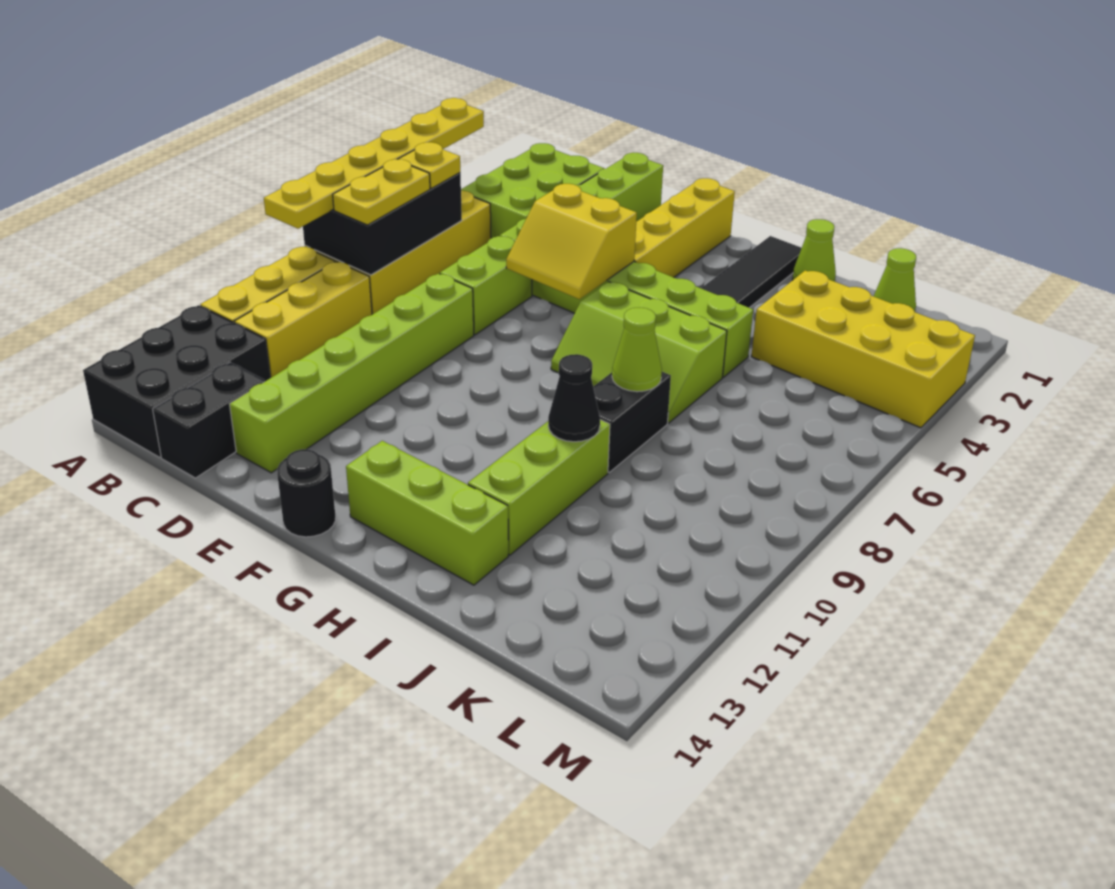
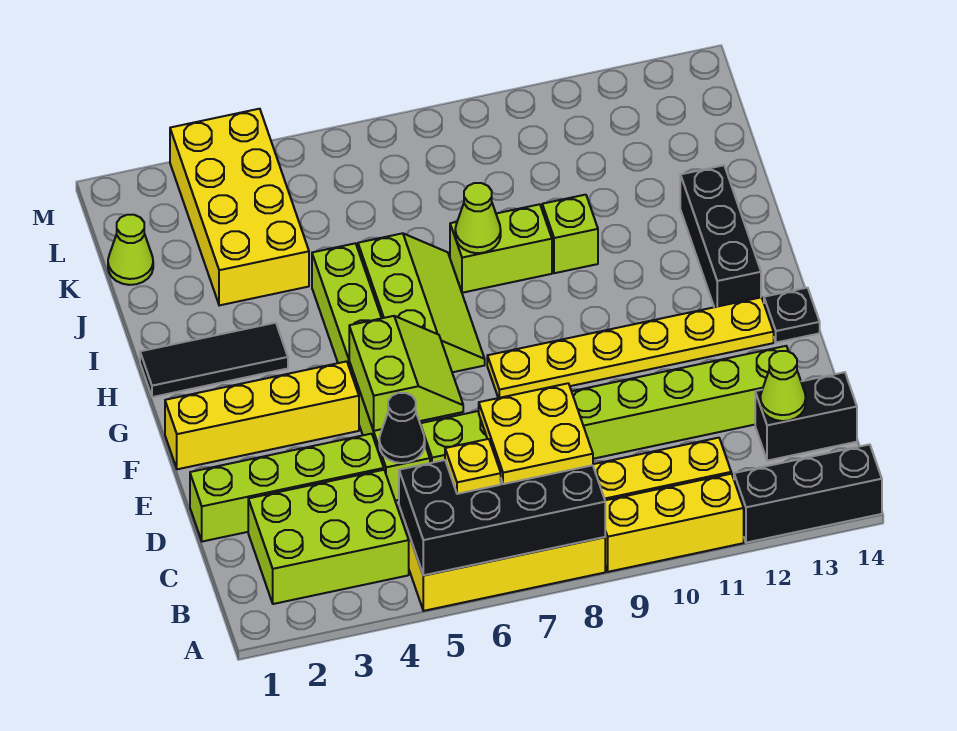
yellow plate A4:A9 level 3 -> yellow plate F8:F13 level 1
black brick A6:B8 level 2 -> black brick A5:B8 level 2
black brick A12:B14 level 1 -> black brick A12:A14 level 1
yellow plate B7:B8 level 3 -> yellow plate B7:C8 level 3
yellow slope E5:F6 level 2 top 5 -> lime slope E5:F6 level 2 top 5
black round brick F14 level 1 -> black plate F14 level 1
lime brick G13:I13 level 1 -> black brick G13:I13 level 1
lime cone I1 level 1 -> lime cone C13 level 2
black brick I8:I9 level 1 -> lime brick I8:I9 level 1
lime brick I10:I12 level 1 -> lime brick I10 level 1
black cone I10 level 2 -> black cone D5 level 2

